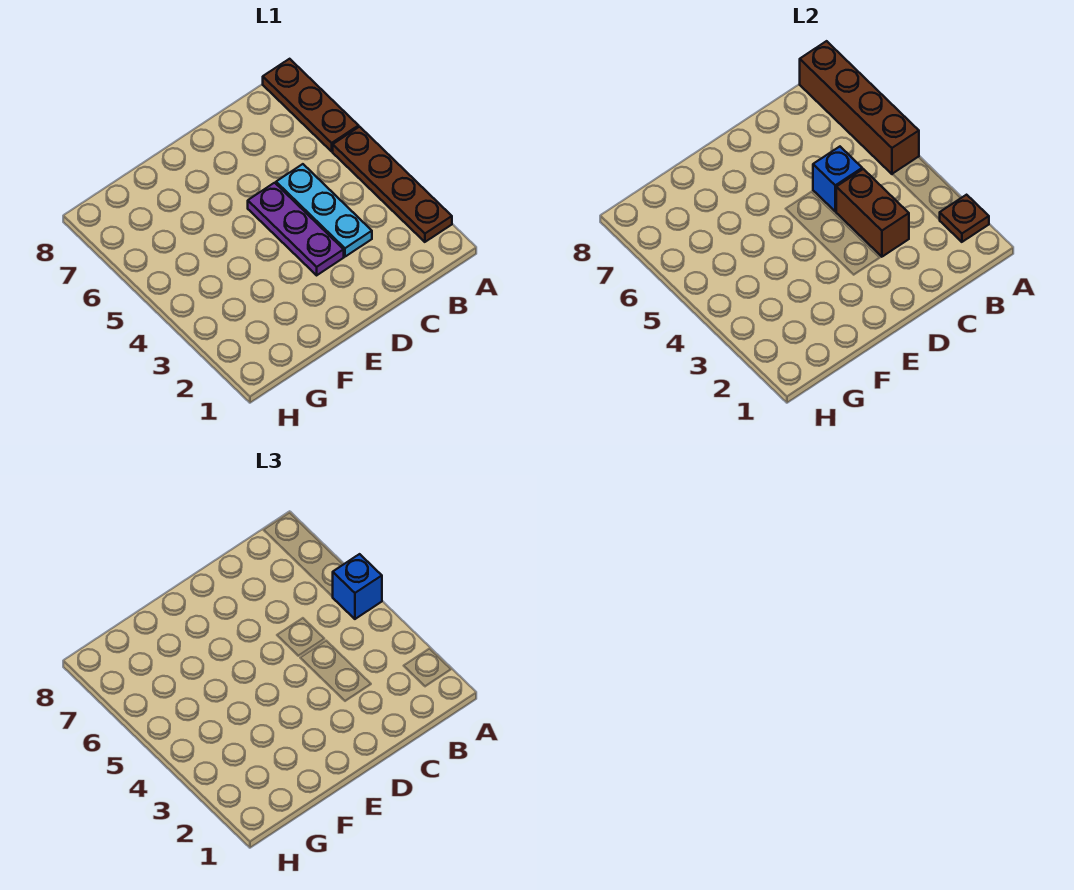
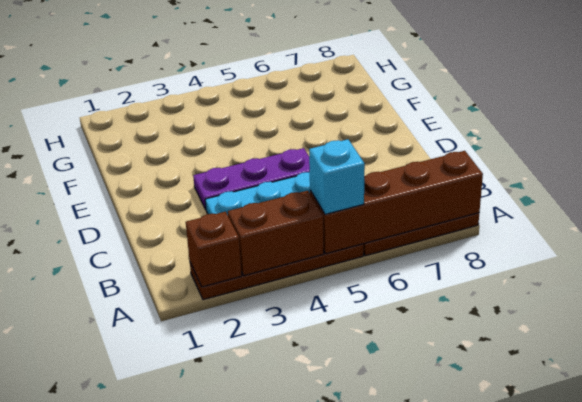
brown plate A2 level 2 -> brown brick A2 level 2
blue brick A5 level 3 -> cyan brick A5 level 3
brown brick C3:C4 level 2 -> brown brick A3:A4 level 2
blue brick C5 level 2 -> none

